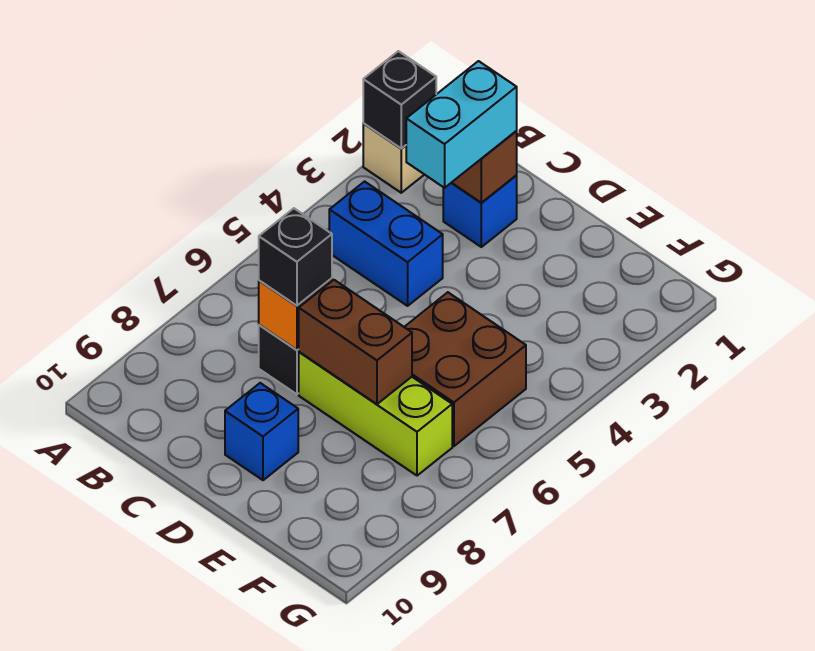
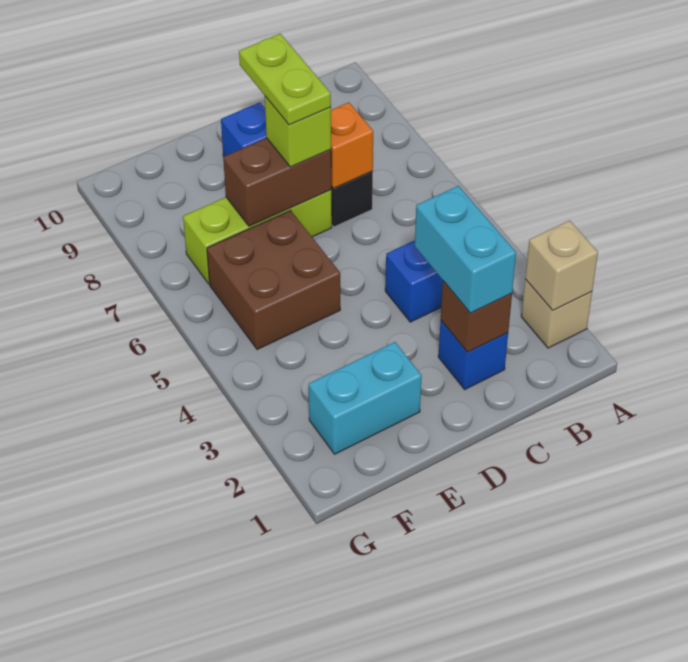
black brick A2 level 2 -> tan brick A2 level 2
black brick C7 level 3 -> none
none -> lime brick D7 level 3
none -> lime plate D7:D8 level 4
none -> cyan brick E2:F2 level 1

